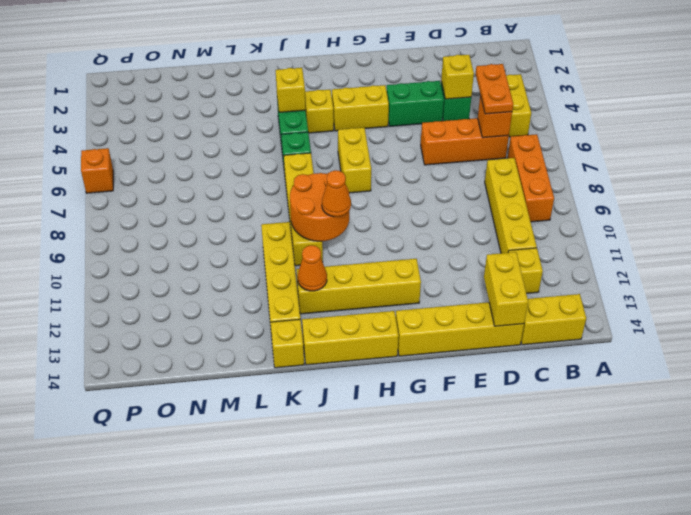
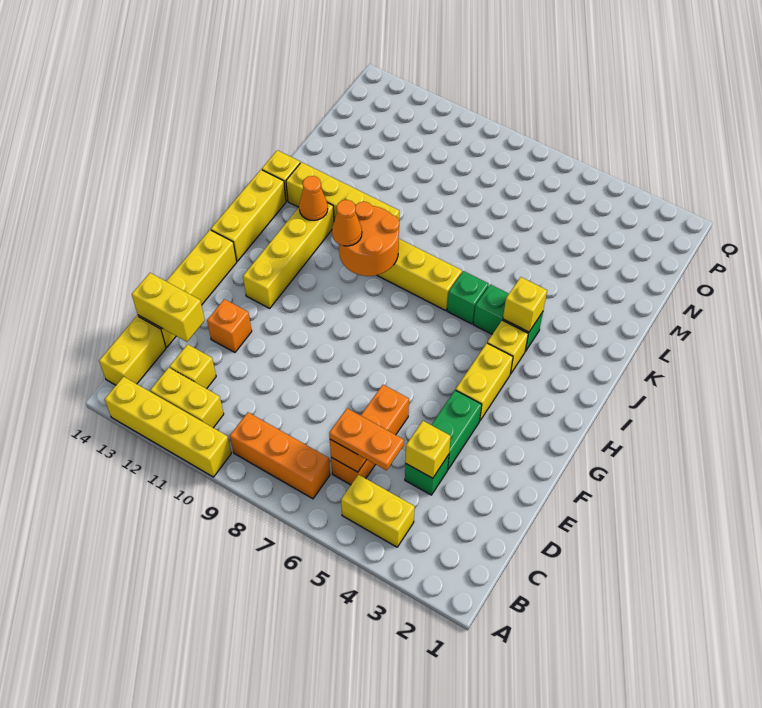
yellow brick C8:C11 level 1 -> yellow brick A10:A13 level 1
yellow brick H6:H7 level 1 -> yellow brick B11:B12 level 1
orange brick Q6 level 1 -> orange brick E12 level 1

